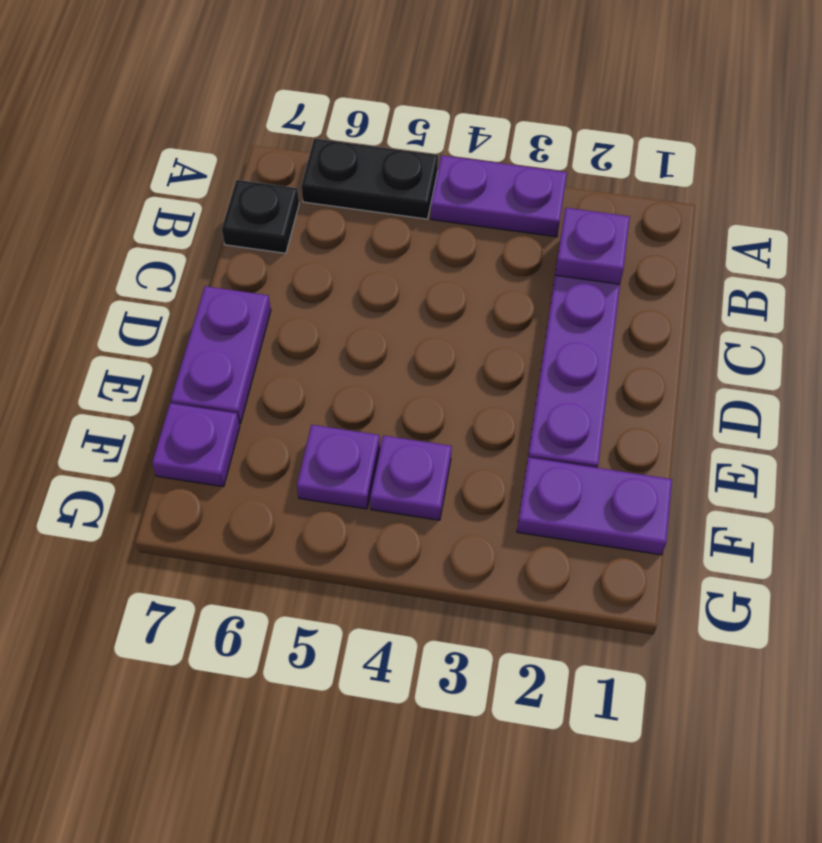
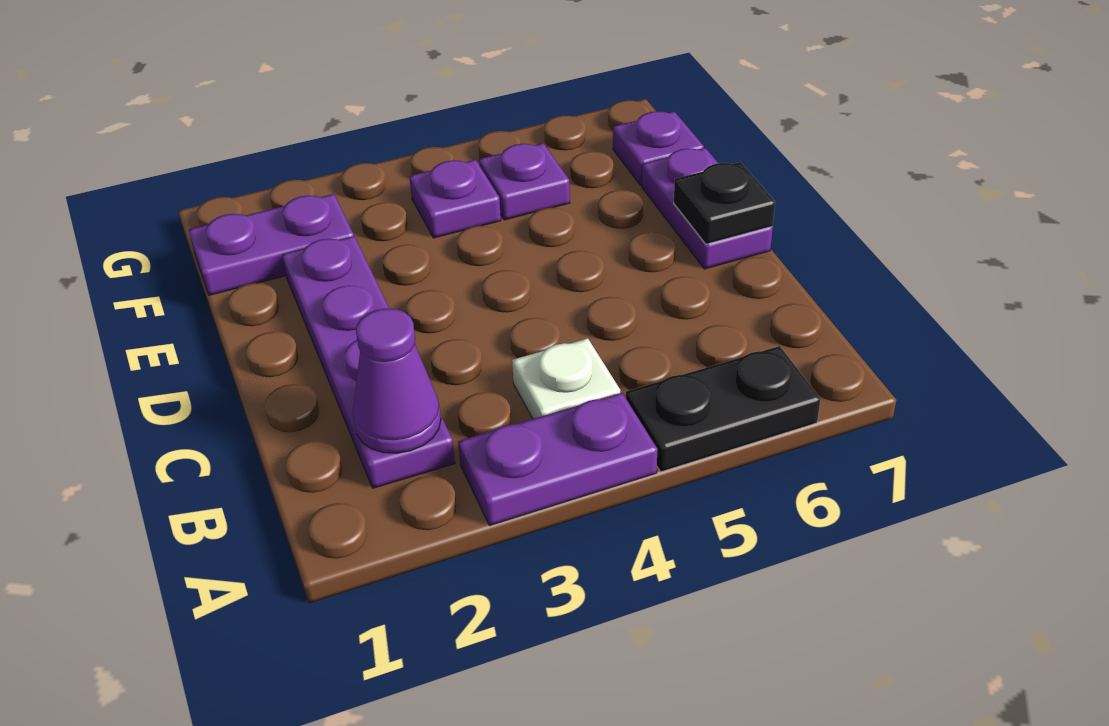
purple plate B2 level 2 -> purple cone B2 level 2
none -> white plate B4 level 1
black plate B7 level 1 -> black plate D7 level 2

